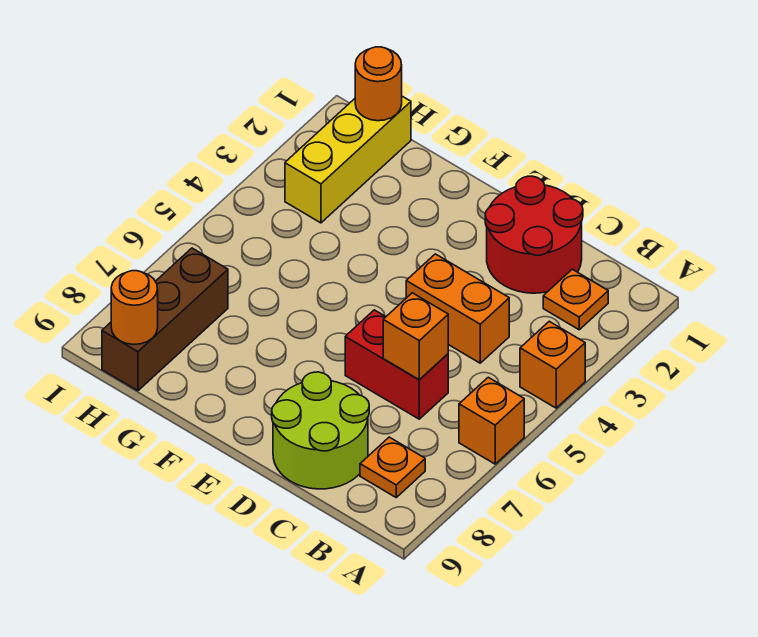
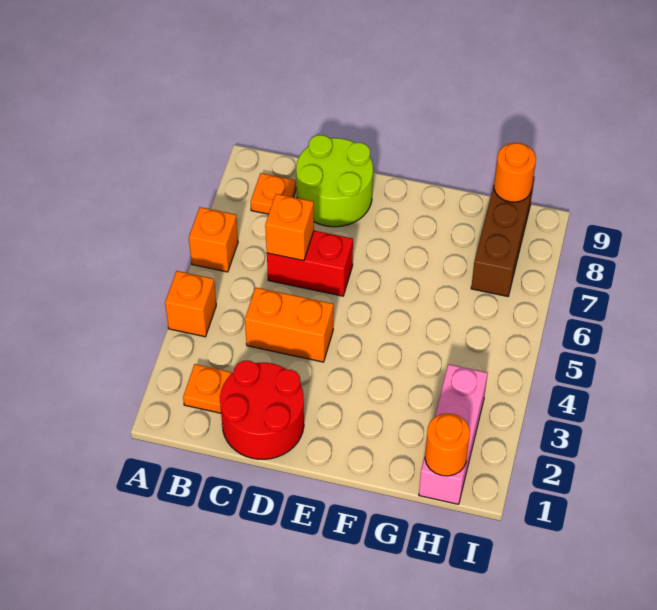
yellow brick H1:H3 level 1 -> pink brick H1:H3 level 1

